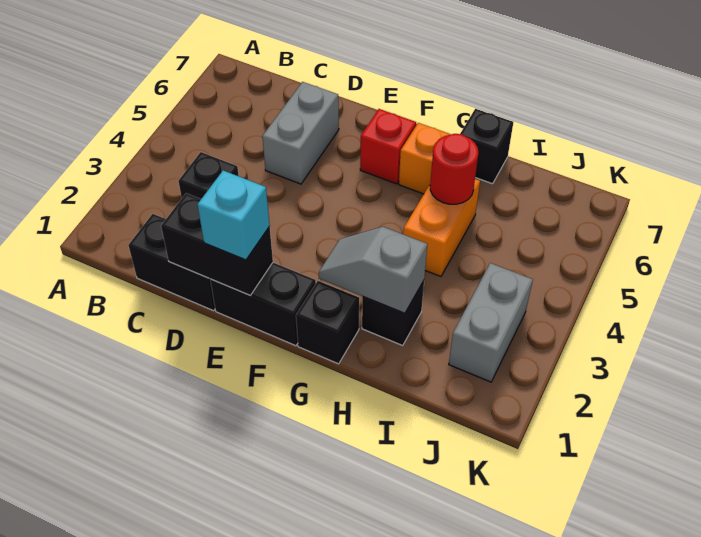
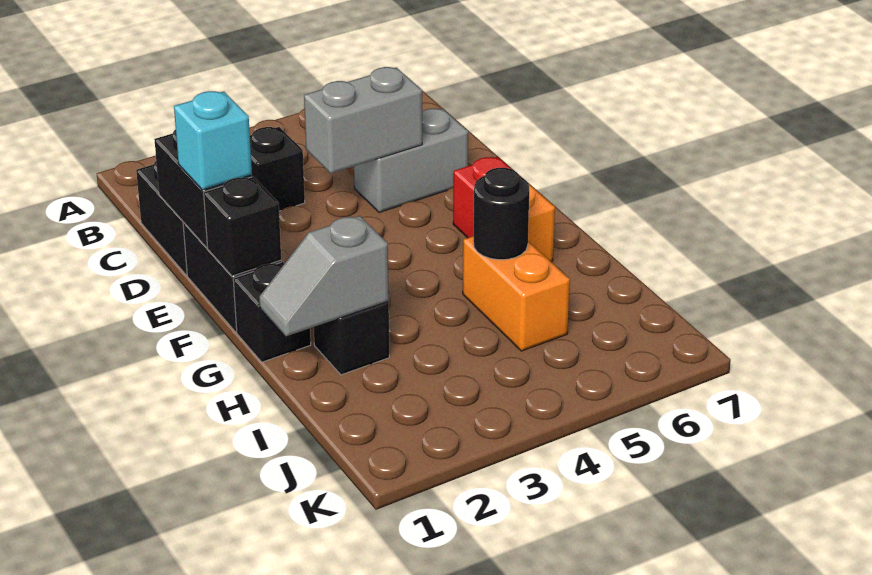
grey slope G2:H2 level 2 top H -> grey slope H1:H2 level 2 top 2
orange brick H4:H5 level 1 -> orange brick H5:I5 level 1
red round brick H5 level 2 -> black round brick H5 level 2
black brick H7 level 1 -> black brick F1 level 2
grey brick J2:J3 level 1 -> grey brick D4:D5 level 2

